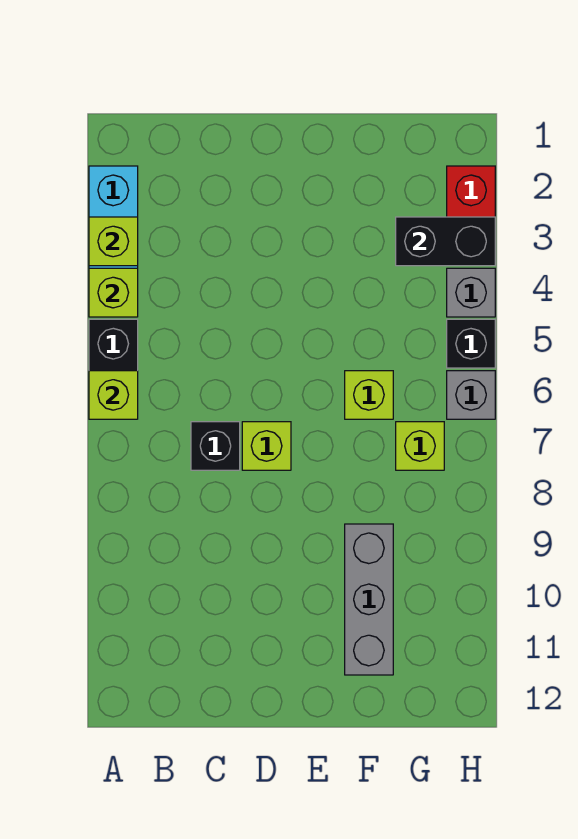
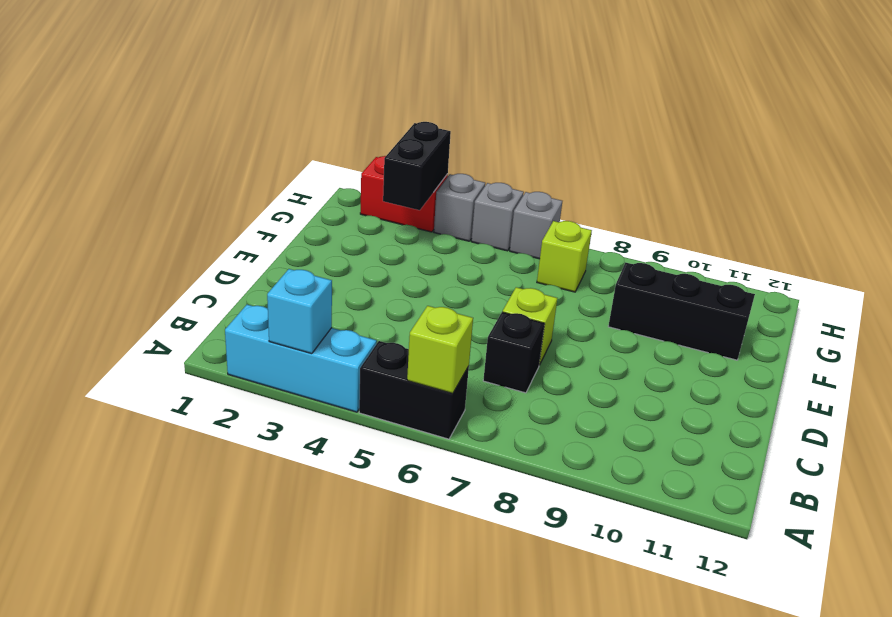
lime brick A3 level 2 -> cyan brick A3 level 2
lime brick A4 level 2 -> none
lime brick F6 level 1 -> none
grey brick F9:F11 level 1 -> black brick F9:F11 level 1
black brick H5 level 1 -> grey brick H5 level 1

